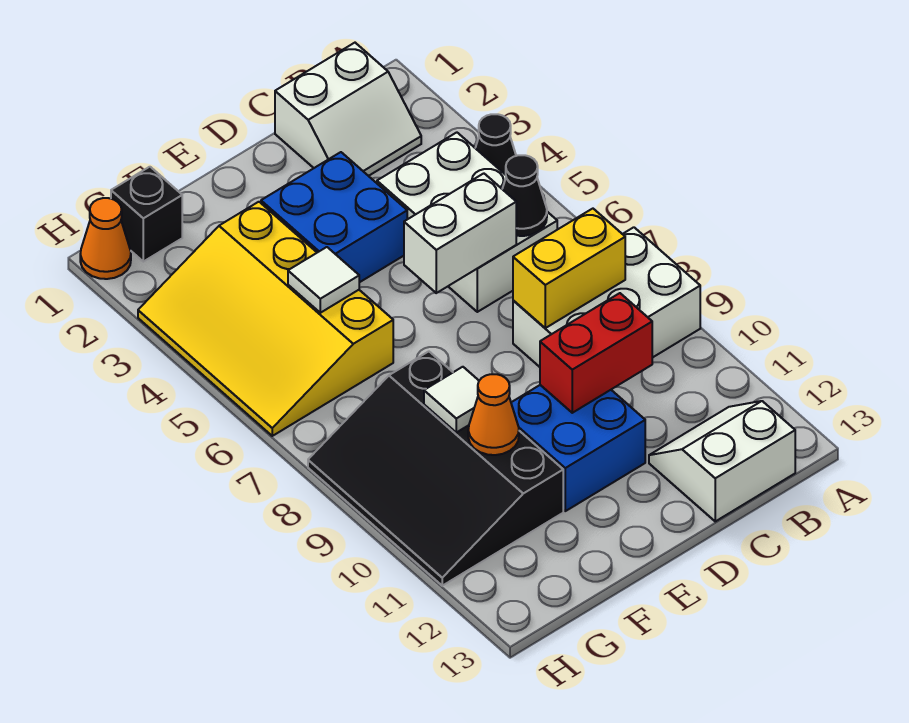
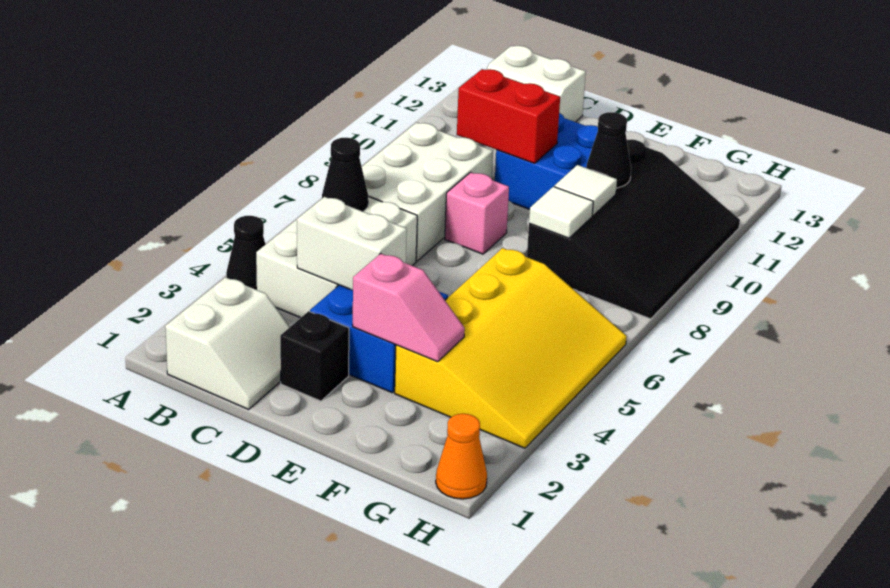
white brick A8:C9 level 1 -> white brick B7:C9 level 1
white slope B1:C2 level 1 top 1 -> white slope B1:C2 level 1 top B
yellow brick B8:C8 level 2 -> none
white brick C6:D6 level 2 -> white brick C4:D4 level 2
none -> pink brick D8 level 1
none -> pink slope E3:F3 level 2 top E
white tile F5 level 2 -> white tile F8 level 2
orange cone F10 level 2 -> black cone F10 level 2
black brick G1 level 1 -> black brick D2 level 1

